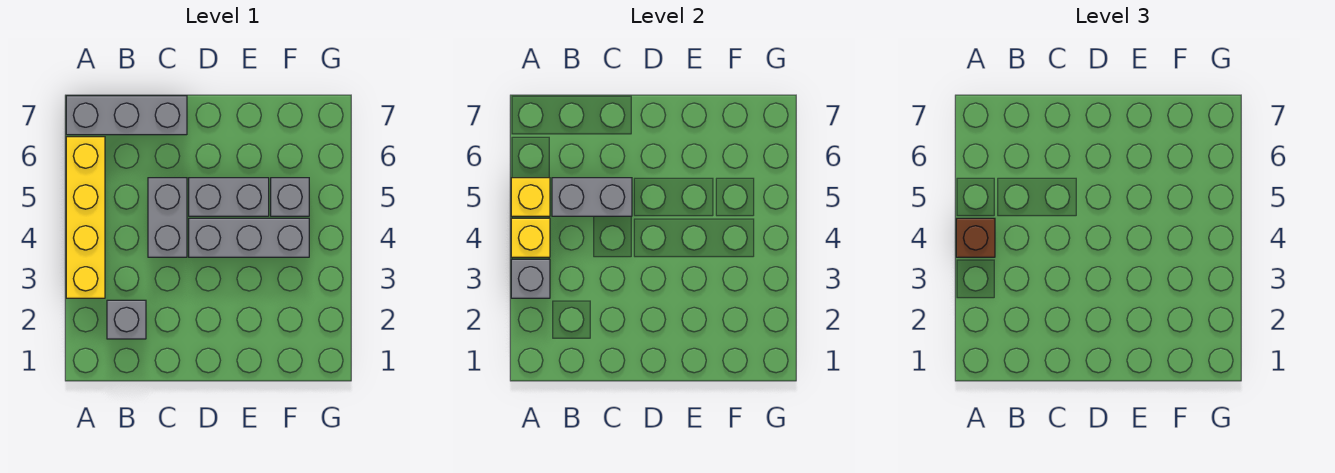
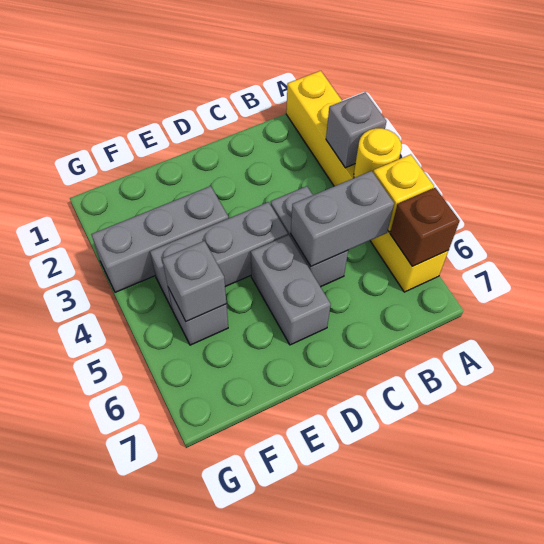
yellow brick A3:A6 level 1 -> yellow brick A1:A6 level 1
yellow brick A4 level 2 -> yellow round brick A4 level 2
brown brick A4 level 3 -> brown brick A6 level 2
grey brick A7:C7 level 1 -> grey brick E3:G3 level 1
grey brick B2 level 1 -> grey brick F5 level 2
grey brick D5:E5 level 1 -> grey brick D5:D6 level 1

